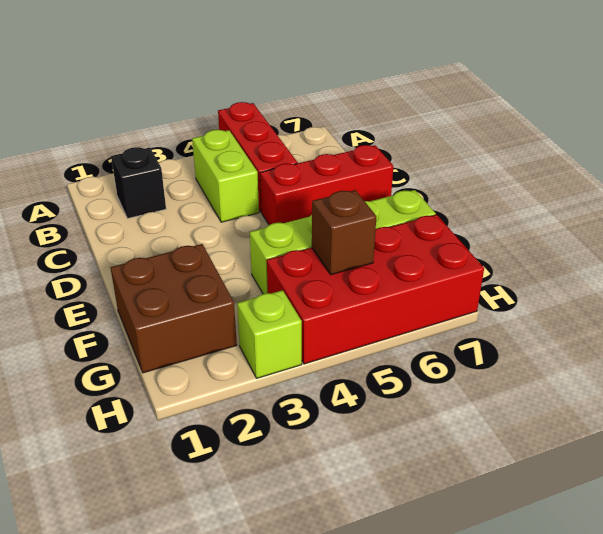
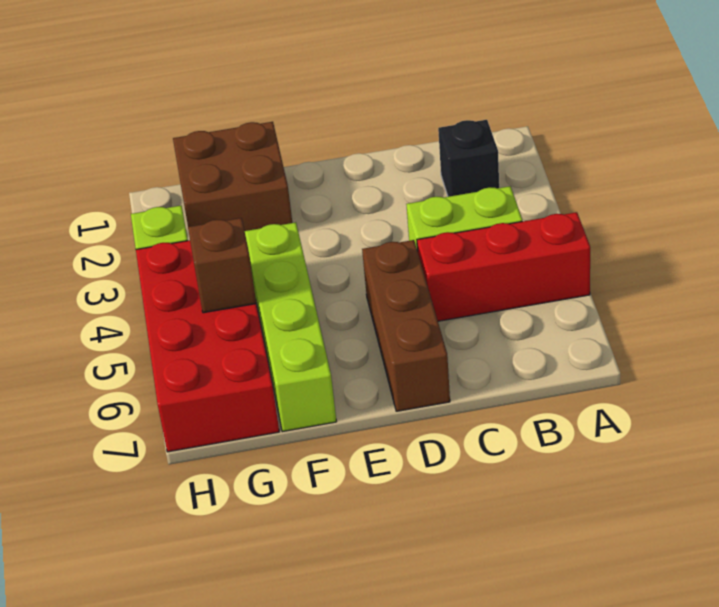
red brick D5:D7 level 1 -> brown brick D5:D7 level 1

